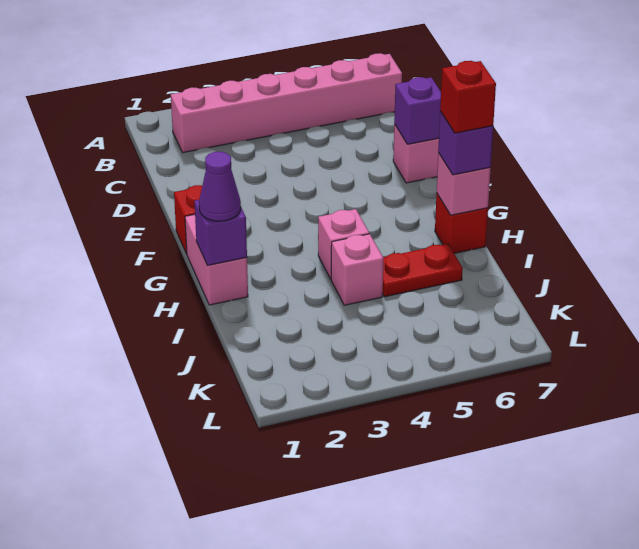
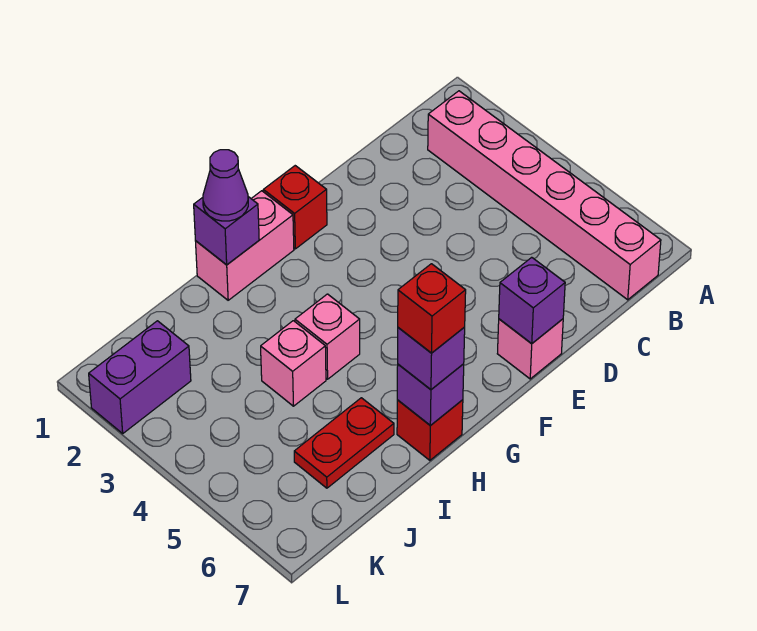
pink brick H7 level 2 -> purple brick H7 level 2
red plate I5:I6 level 1 -> red plate I6:J6 level 1
none -> purple brick K2:L2 level 1

